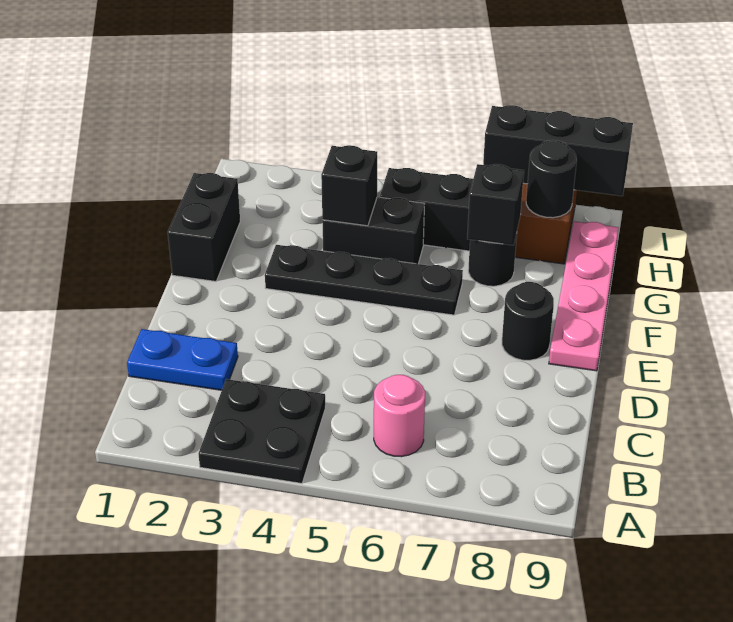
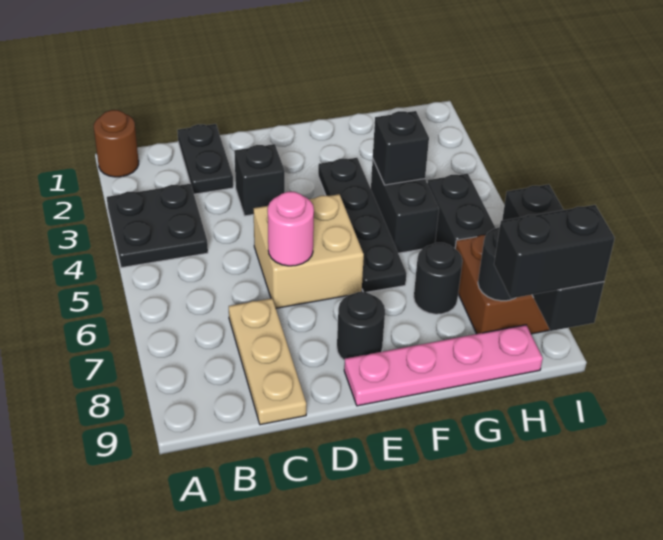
none -> brown round brick A1 level 1
pink round brick B6 level 1 -> pink round brick D6 level 2
blue plate C1:C2 level 1 -> black plate C1:C2 level 1
none -> tan plate C7:C9 level 1
none -> tan brick D5:E6 level 1
black brick F1:G1 level 1 -> black brick H9:I9 level 3
black brick G7 level 2 -> black brick D3 level 1

